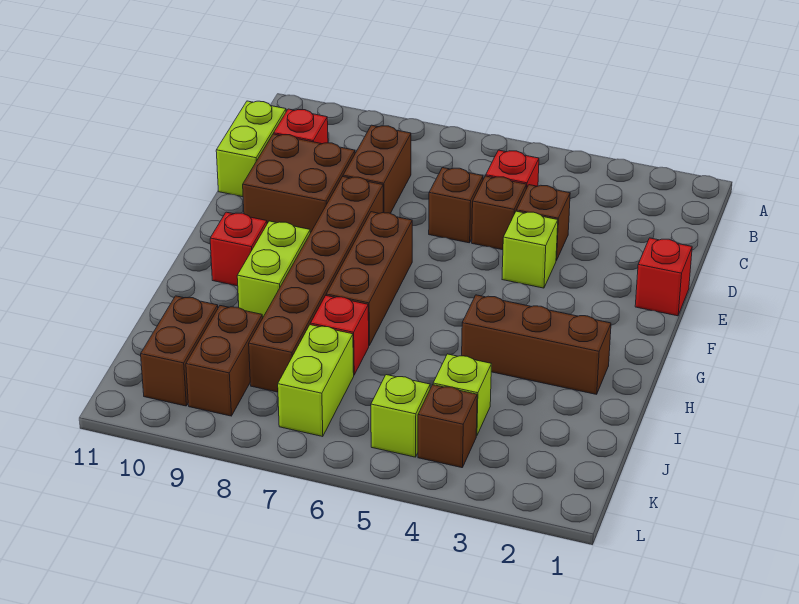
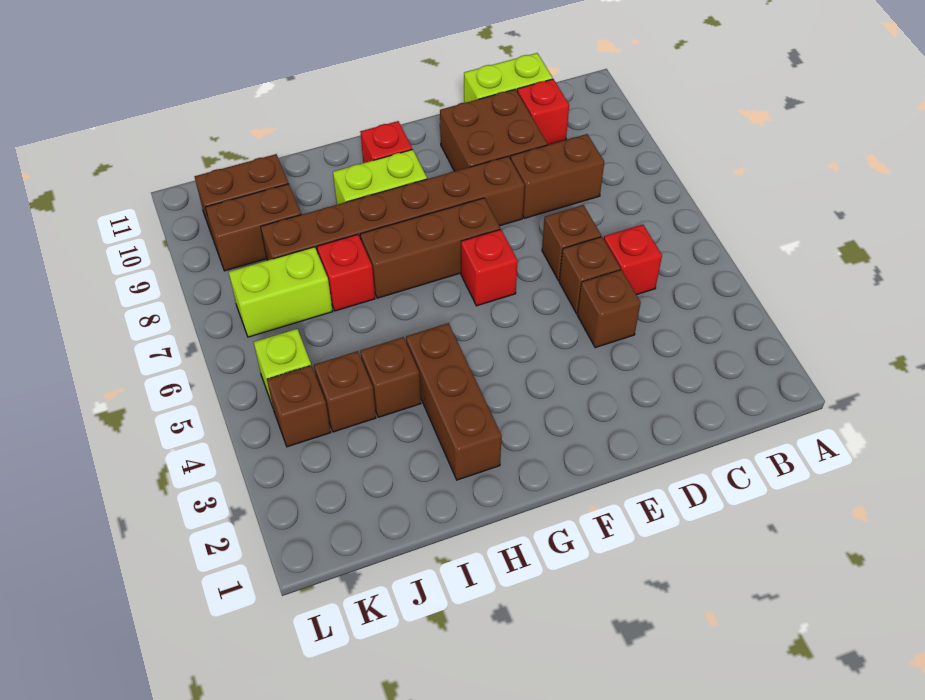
red brick E1 level 1 -> red brick F6 level 1
lime brick E4 level 1 -> none
none -> brown brick I4 level 1
lime brick J4 level 1 -> brown brick J4 level 1

